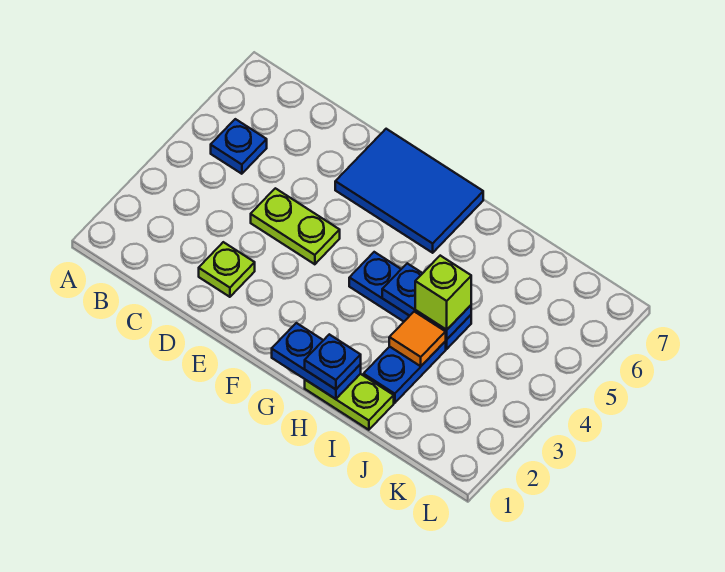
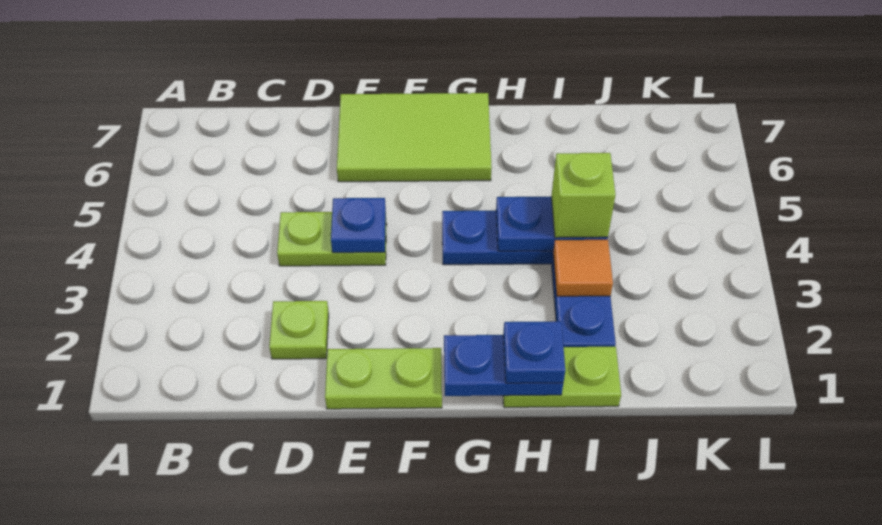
blue plate B5 level 1 -> blue plate E4 level 2
none -> lime plate E1:F1 level 1
blue tile E6:G7 level 1 -> lime tile E6:G7 level 1

